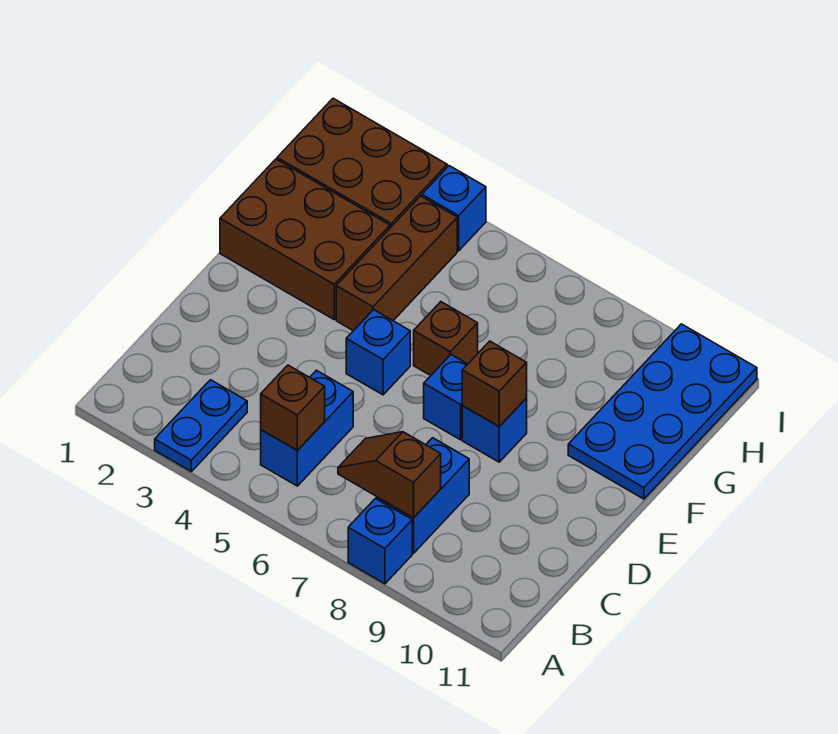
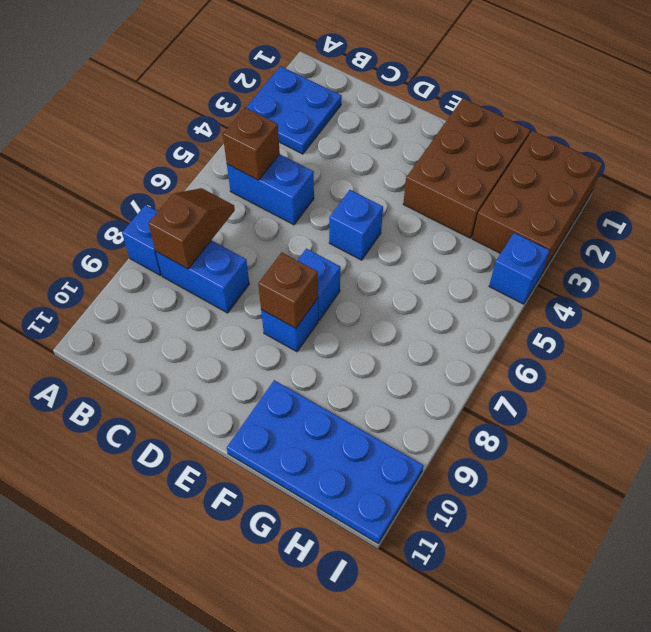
blue plate A3:B3 level 1 -> blue plate A2:B3 level 1
brown brick F4:H4 level 1 -> none
brown brick F6 level 1 -> none

